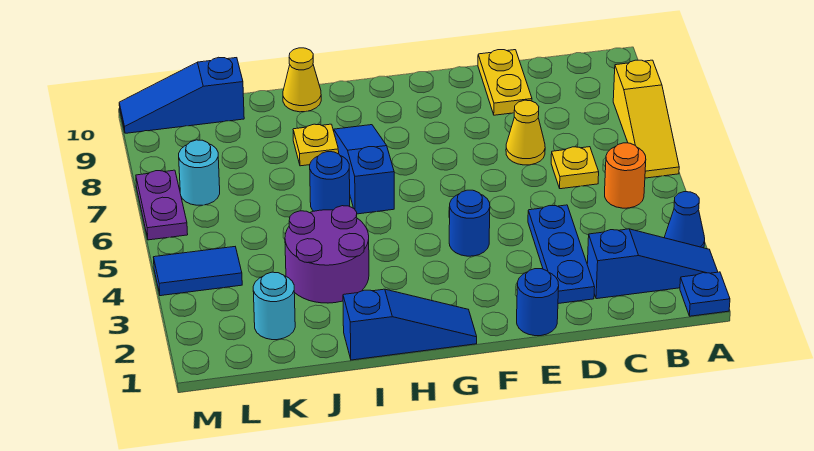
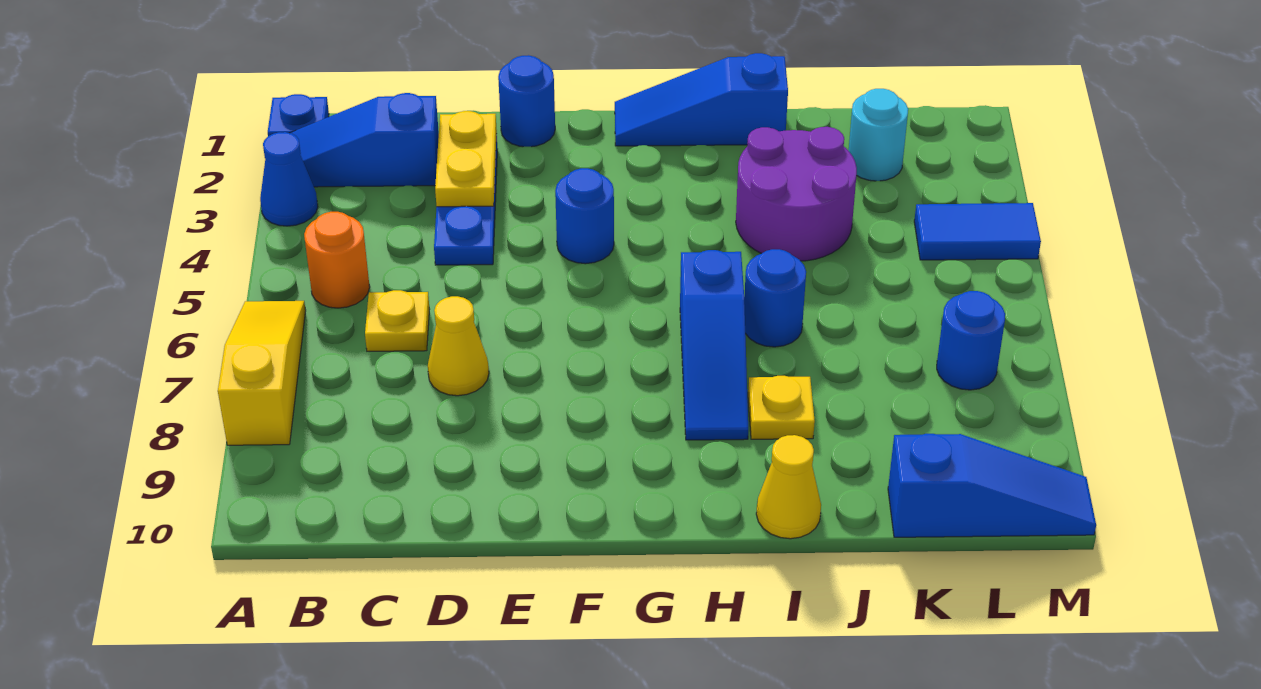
yellow plate D9:D10 level 1 -> yellow plate D2:D3 level 2
cyan round brick L7 level 1 -> blue round brick L7 level 1
purple plate M6:M7 level 1 -> none

